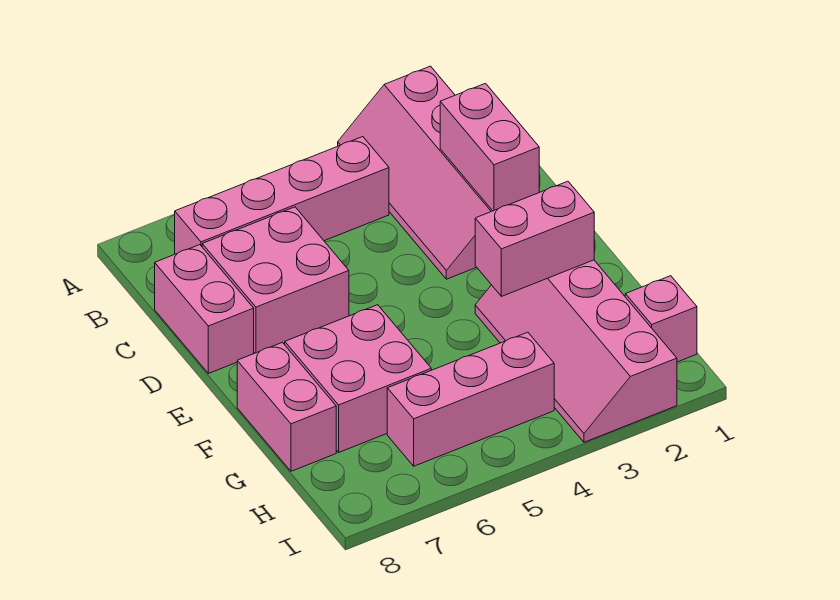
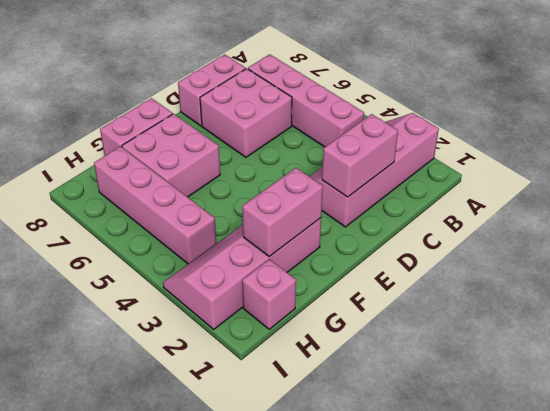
pink brick F2:F3 level 2 -> pink brick F2:G2 level 2
pink brick H4:H6 level 1 -> pink brick H4:H7 level 1

